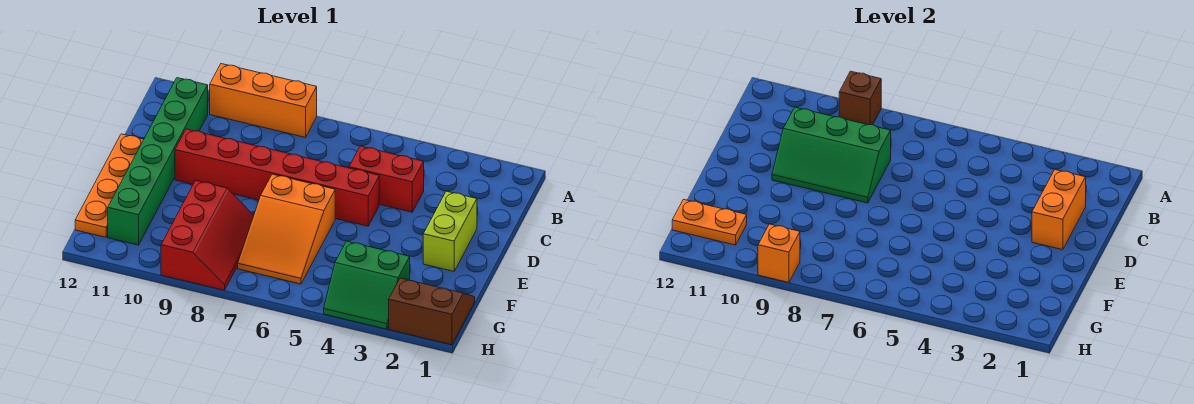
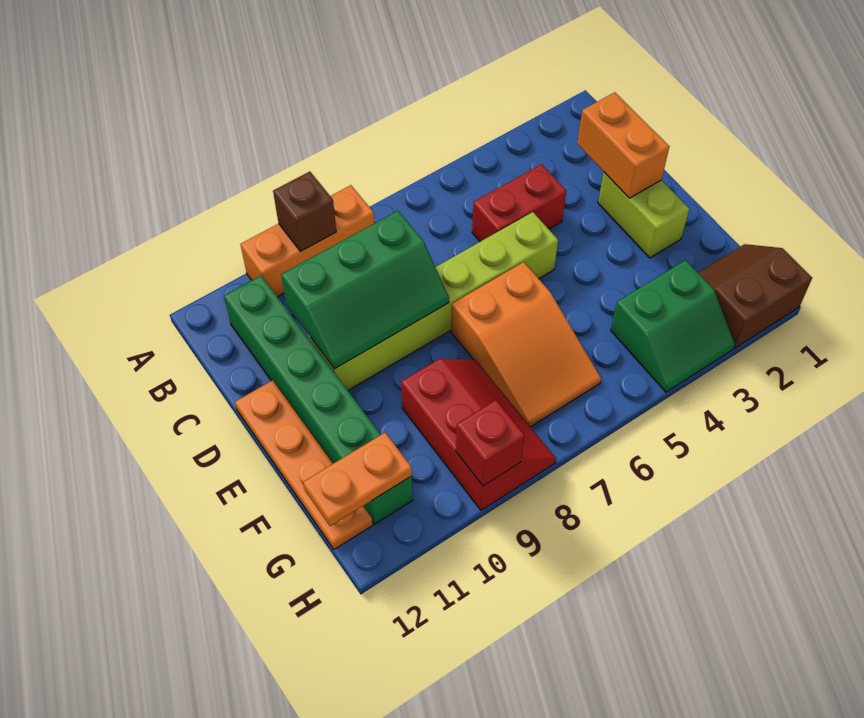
red brick D5:D10 level 1 -> lime brick D5:D10 level 1
orange brick H9 level 2 -> red brick H9 level 2

